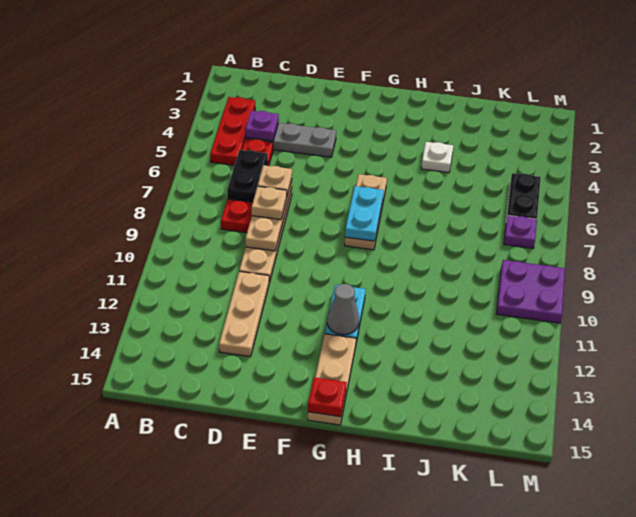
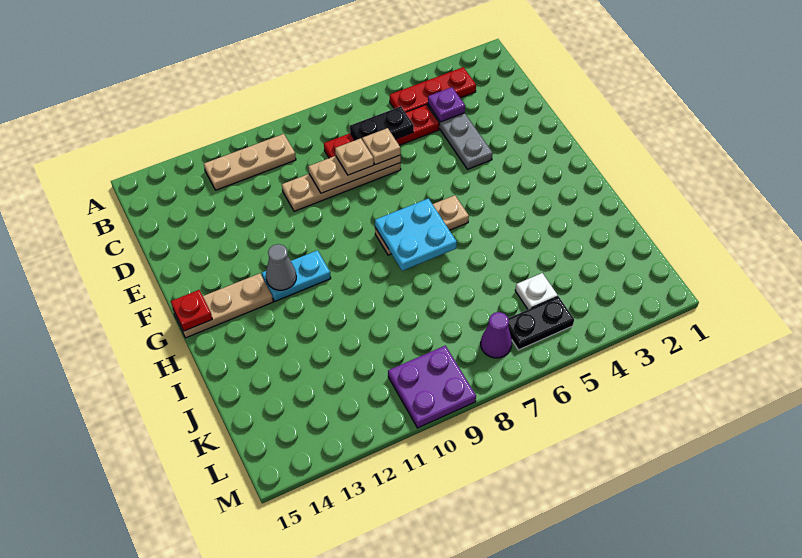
tan plate D11:D13 level 1 -> tan plate B10:B12 level 1
cyan plate G7:G8 level 2 -> cyan plate G7:H8 level 2
white plate I4 level 1 -> white plate K5 level 1
purple plate L7 level 1 -> purple cone L7 level 1

